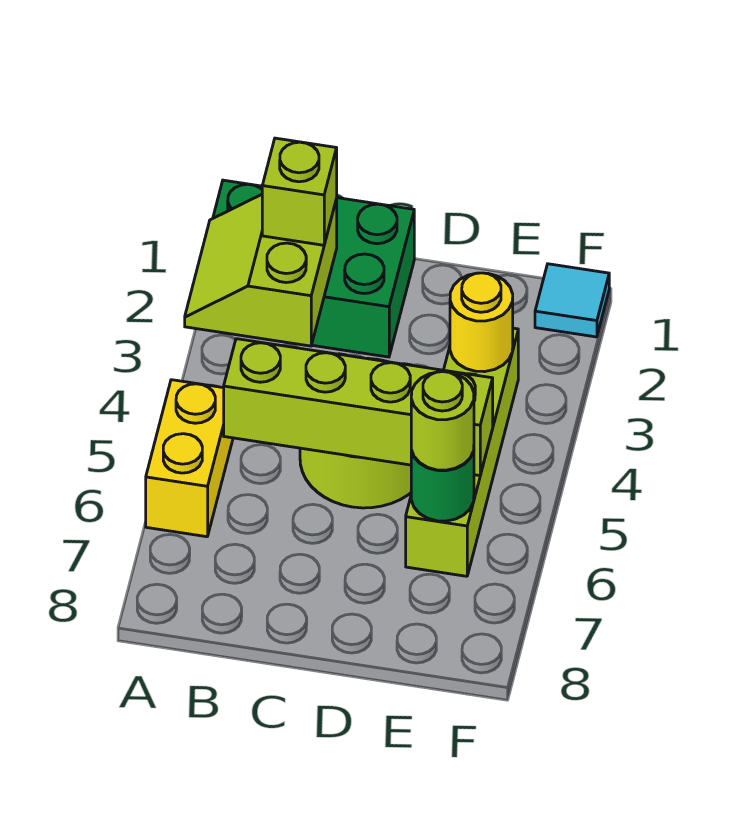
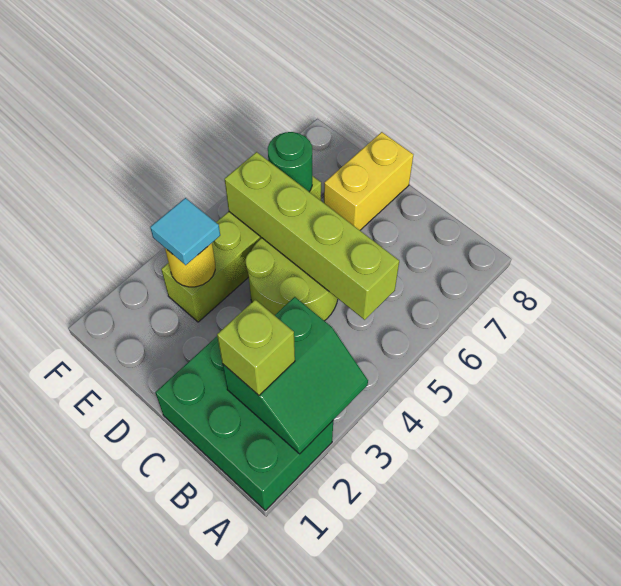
lime slope A2:B3 level 2 top B -> green slope A2:B3 level 2 top B
yellow brick A5:A6 level 1 -> yellow brick D7:D8 level 1
lime round brick E6 level 3 -> none
cyan tile F1 level 1 -> cyan tile E3 level 3

